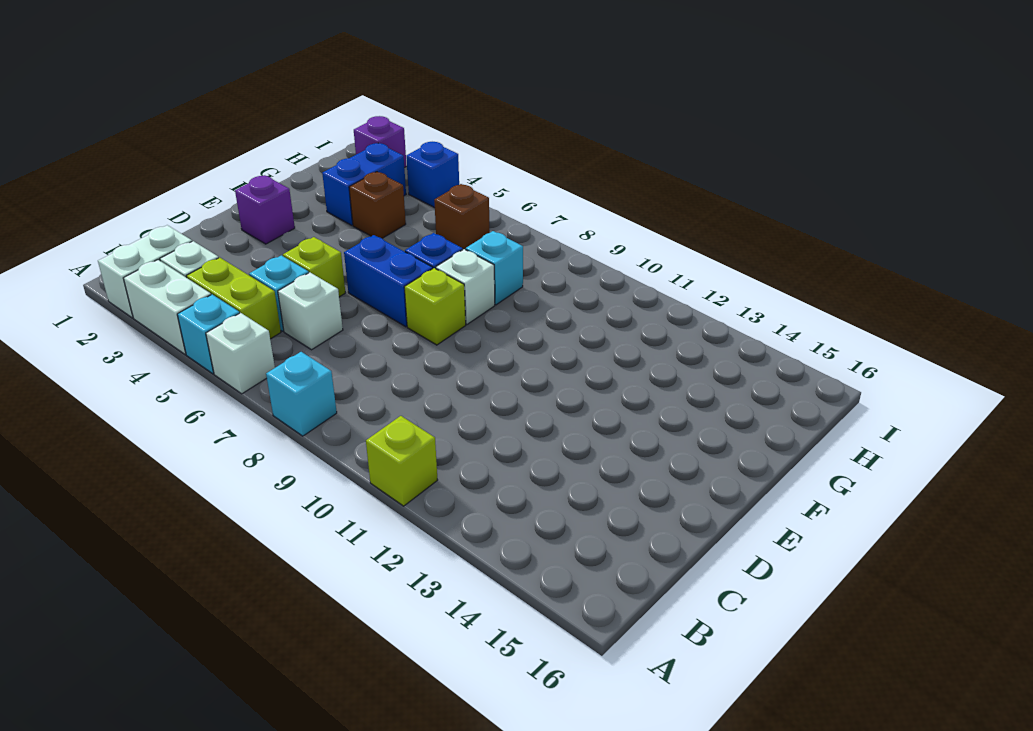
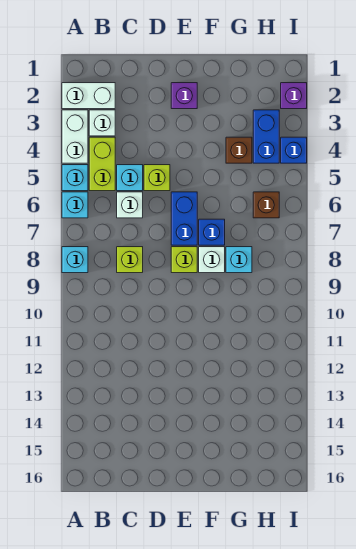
white brick A6 level 1 -> cyan brick A6 level 1
lime brick A11 level 1 -> lime brick C8 level 1
blue brick G3:H3 level 1 -> blue brick H3:H4 level 1

